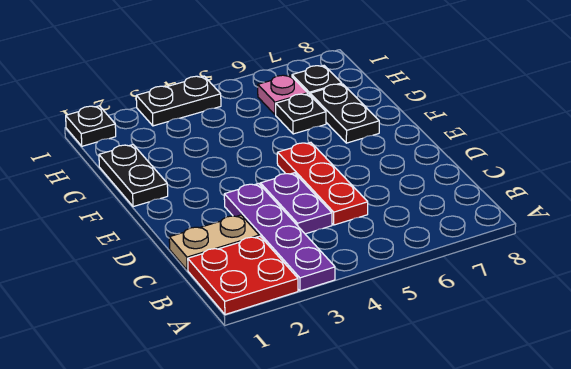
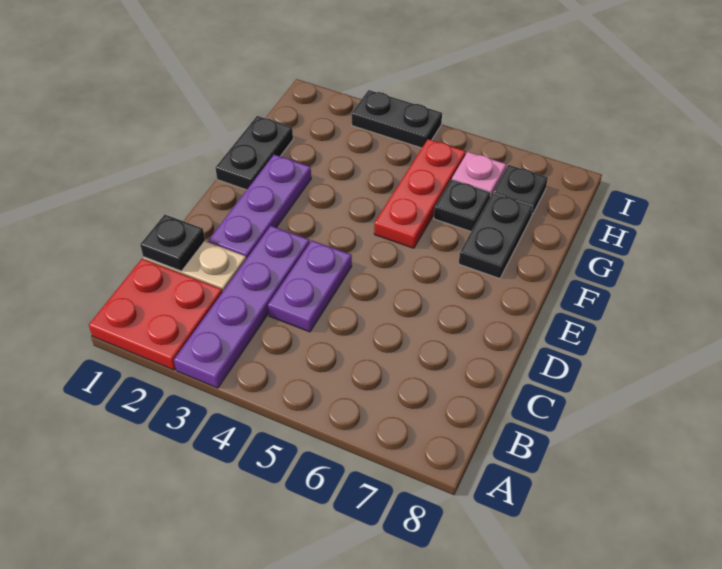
red plate C5:E5 level 1 -> red plate F5:H5 level 1
none -> purple plate D2:F2 level 1
black plate I1 level 1 -> black plate C1 level 2

